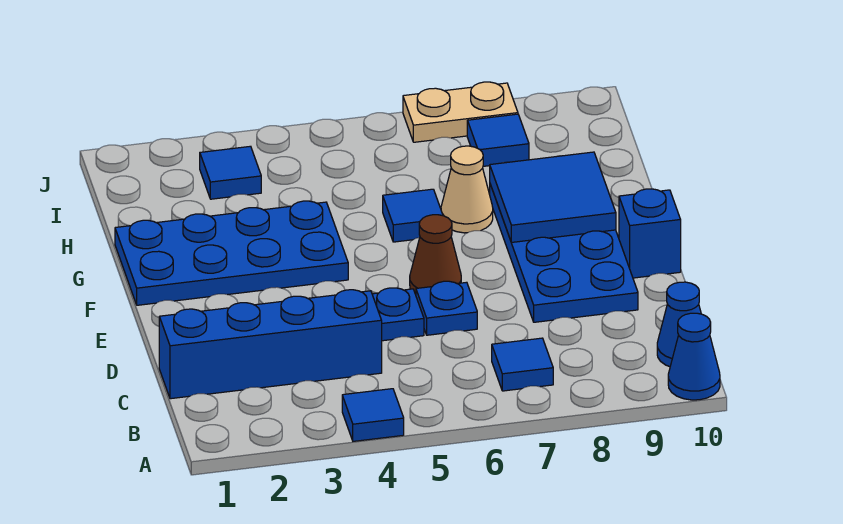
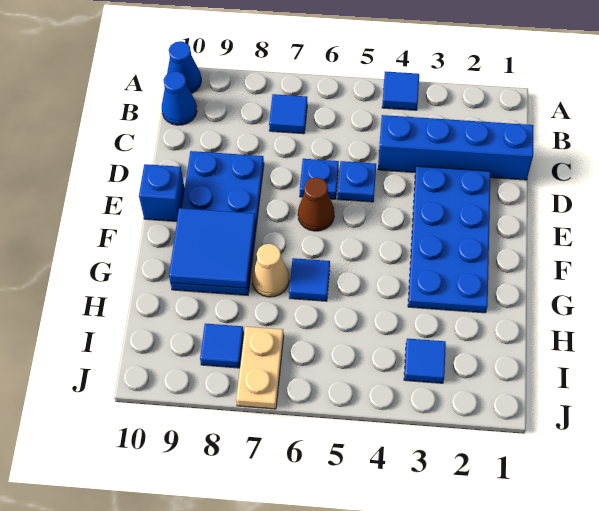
blue plate F1:G4 level 1 -> blue plate D2:G3 level 1
tan plate J7:J8 level 1 -> tan plate I7:J7 level 1

